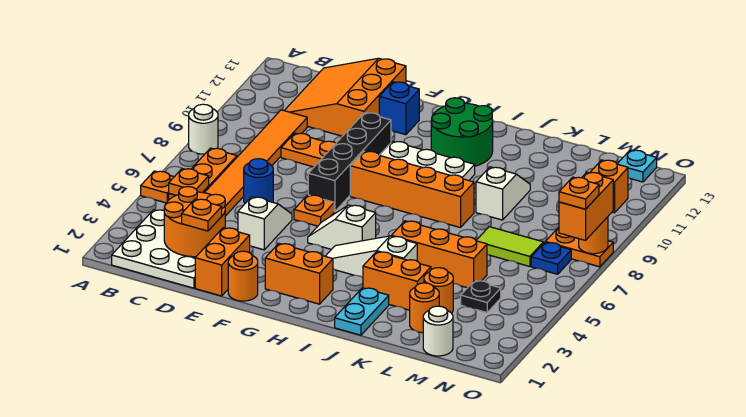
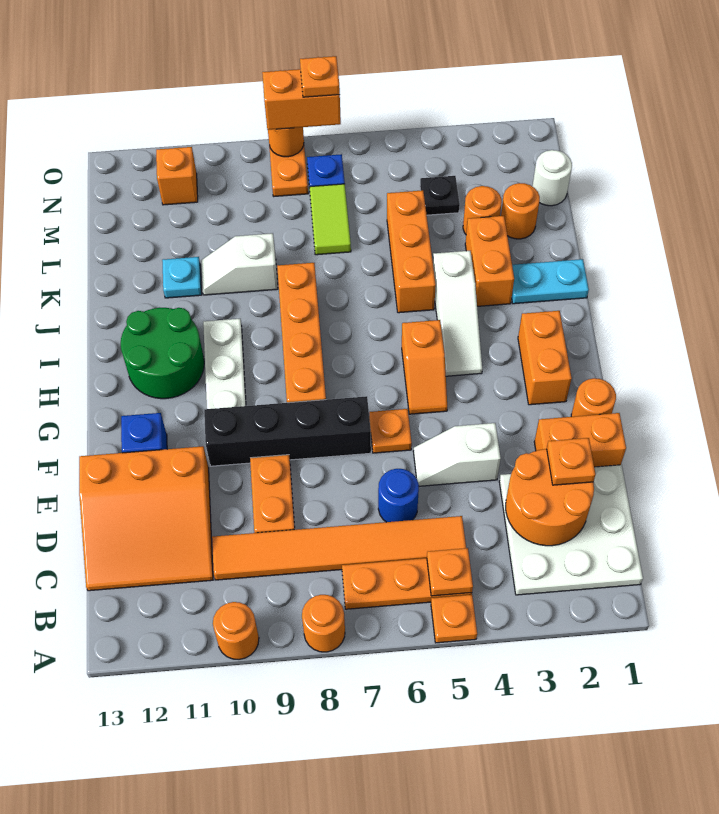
white round brick A8 level 1 -> orange round brick A8 level 1
none -> orange round brick A10 level 1
white slope G5:H5 level 1 top H -> orange slope G5:H5 level 1 top H
cyan plate N13 level 1 -> cyan plate K11 level 1

